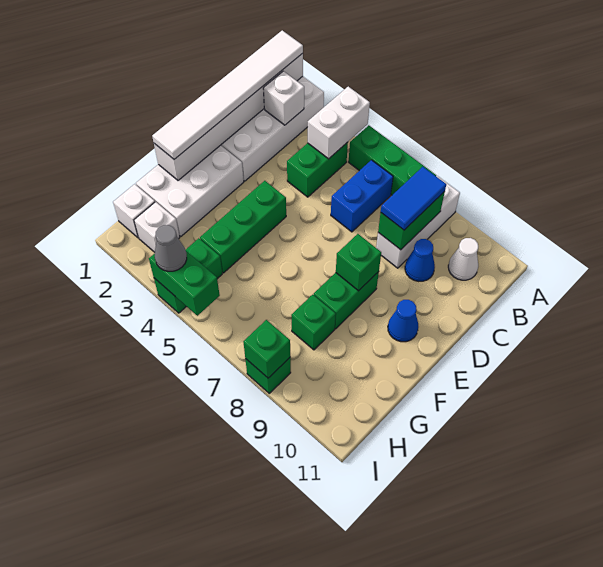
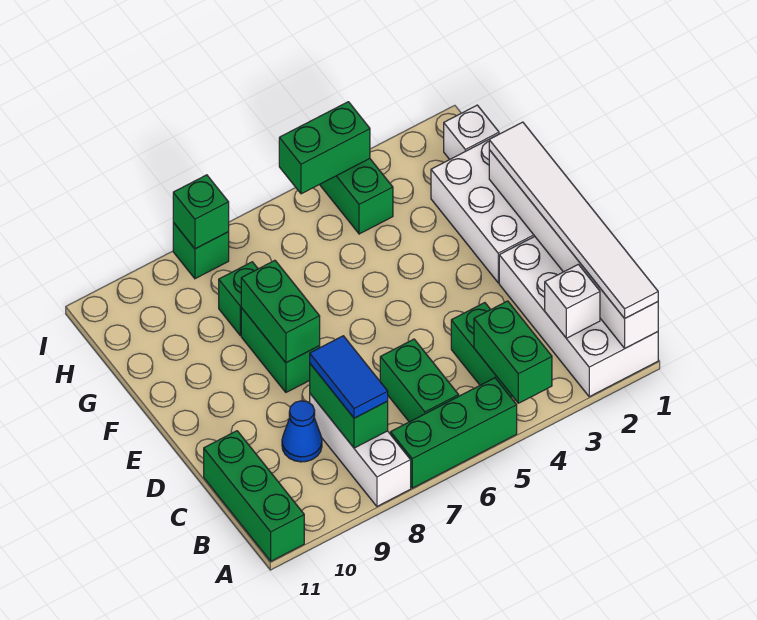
white brick A4:B4 level 2 -> green brick A4:B4 level 2
blue brick B6:C6 level 1 -> green brick B6:C6 level 1
white cone B10 level 1 -> none
green brick E4:G4 level 1 -> green brick A11:C11 level 1
green brick E8 level 2 -> green brick E8:F8 level 2
blue cone E10 level 1 -> none
white brick H2 level 1 -> none
grey cone I4 level 3 -> none

